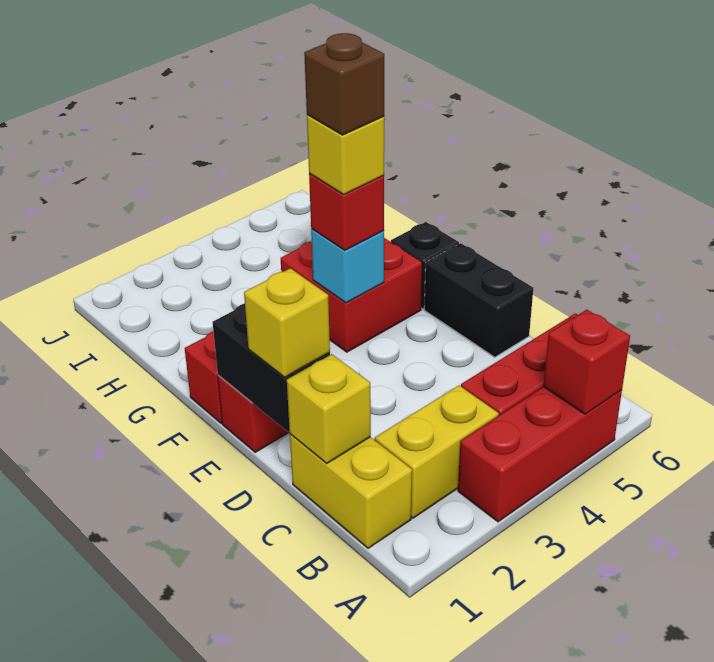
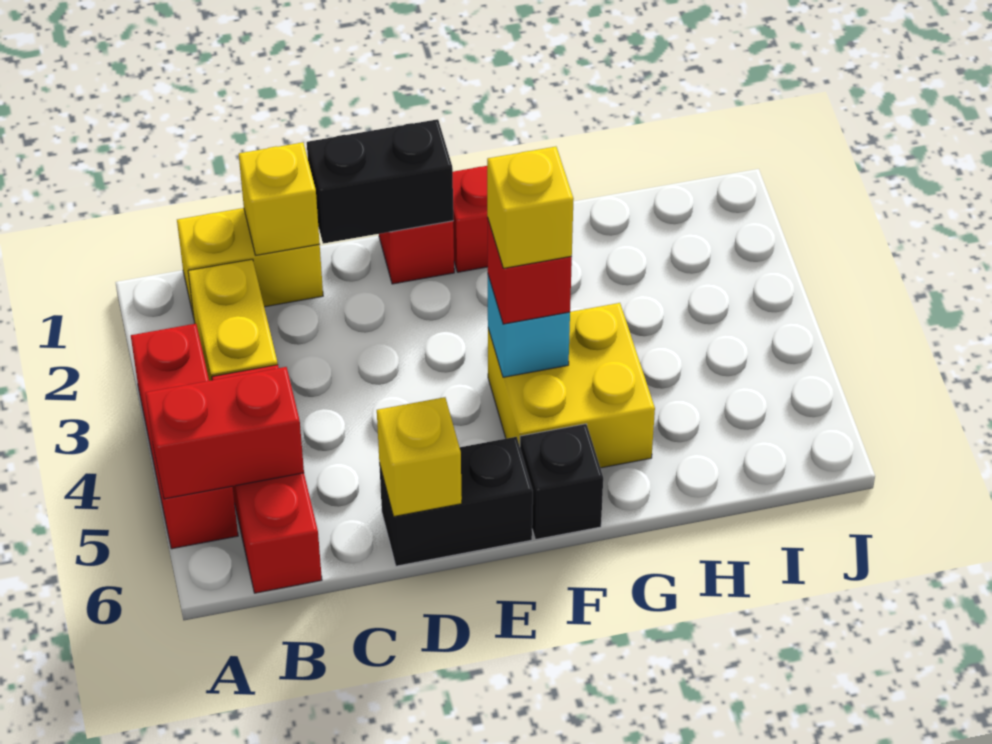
red brick A5 level 2 -> red brick A5:B5 level 2
yellow brick D1 level 3 -> yellow brick D6 level 2
red brick F4:G5 level 1 -> yellow brick F4:G5 level 1
brown brick F4 level 5 -> none

